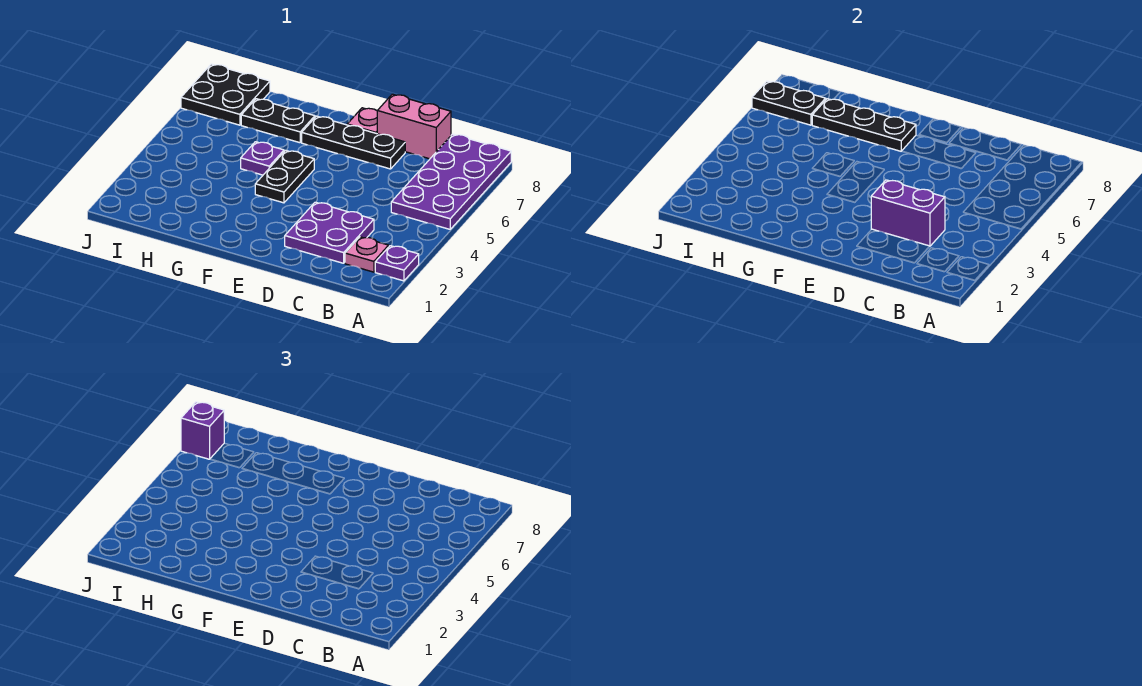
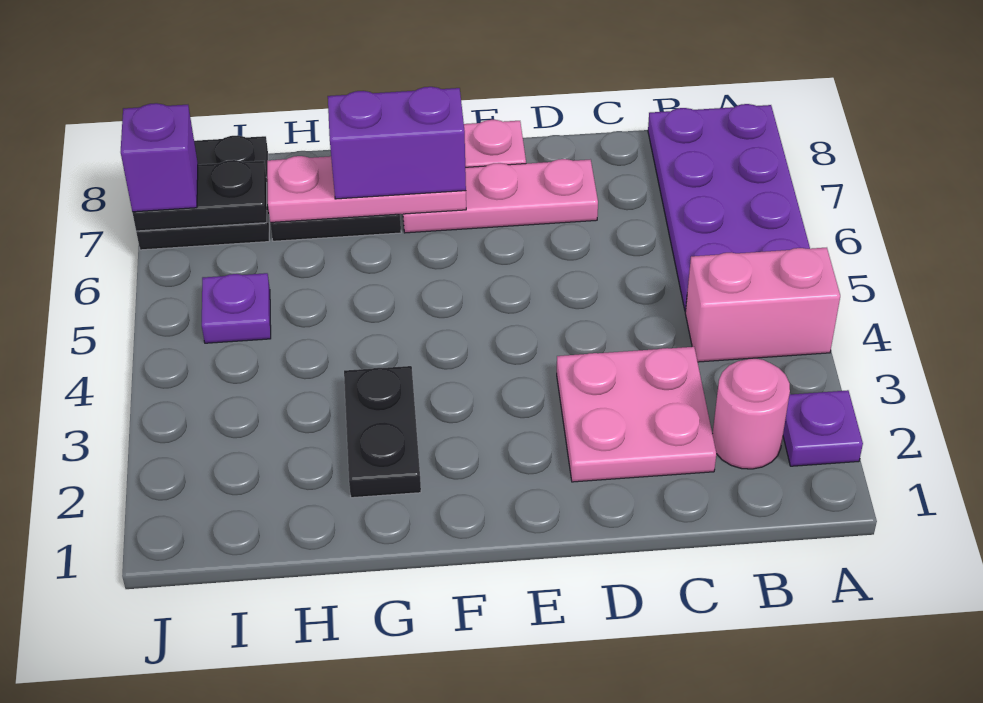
pink plate B2 level 1 -> pink round brick B2 level 1
purple plate C2:D3 level 1 -> pink plate C2:D3 level 1
purple brick C3:D3 level 2 -> purple brick F7:G7 level 3
pink brick C8:D8 level 1 -> pink brick A4:B4 level 1
black plate D7:F7 level 1 -> pink plate D7:F7 level 1
black plate F4:F5 level 1 -> black plate G2:G3 level 1
black plate F7:H7 level 2 -> pink plate F7:H7 level 2
purple plate G5 level 1 -> purple plate I5 level 1

